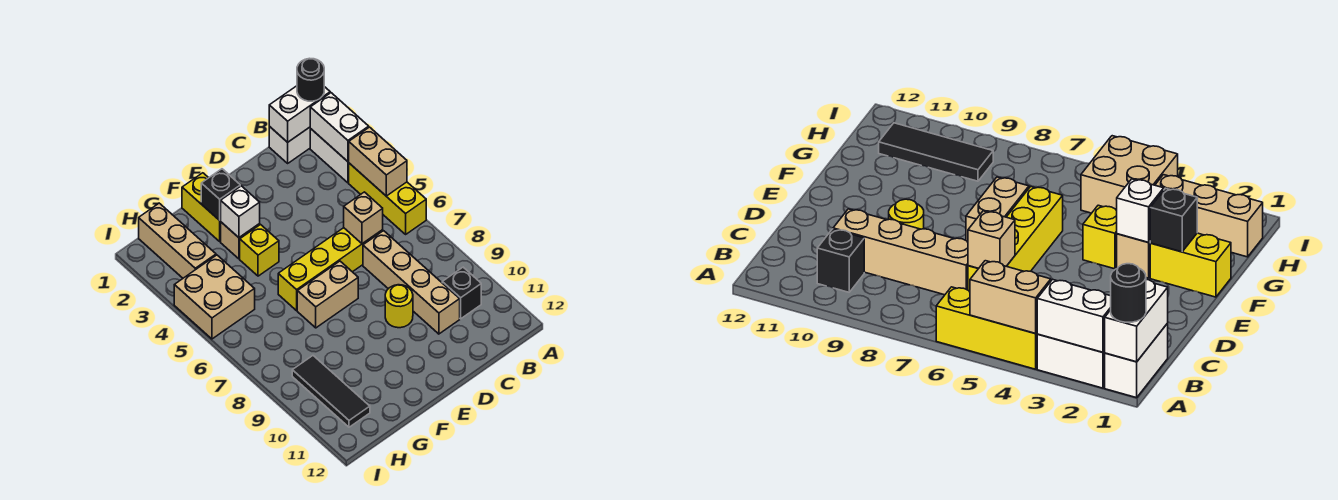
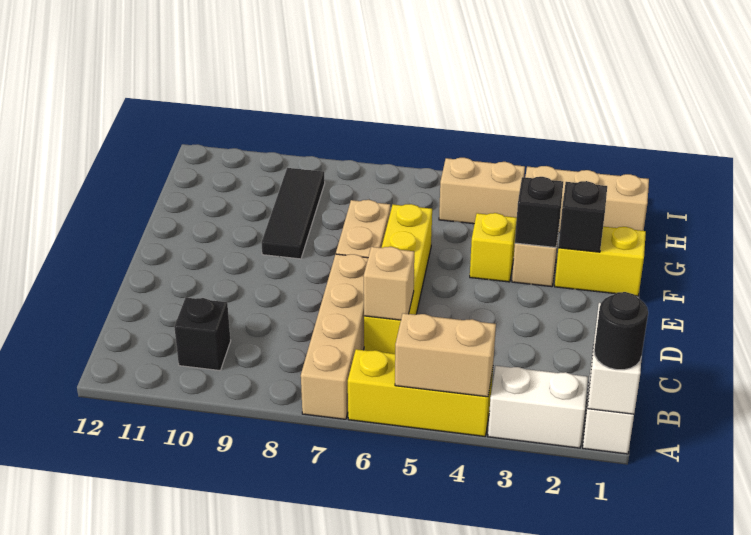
white brick A2:A3 level 2 -> none
tan brick C7:C10 level 1 -> tan brick A7:D7 level 1
yellow round brick D9 level 1 -> none
white brick F3 level 2 -> black brick F3 level 2
tan brick H4:I5 level 1 -> tan brick H4:H5 level 1
black tile H9:H11 level 1 -> black tile F9:H9 level 1

